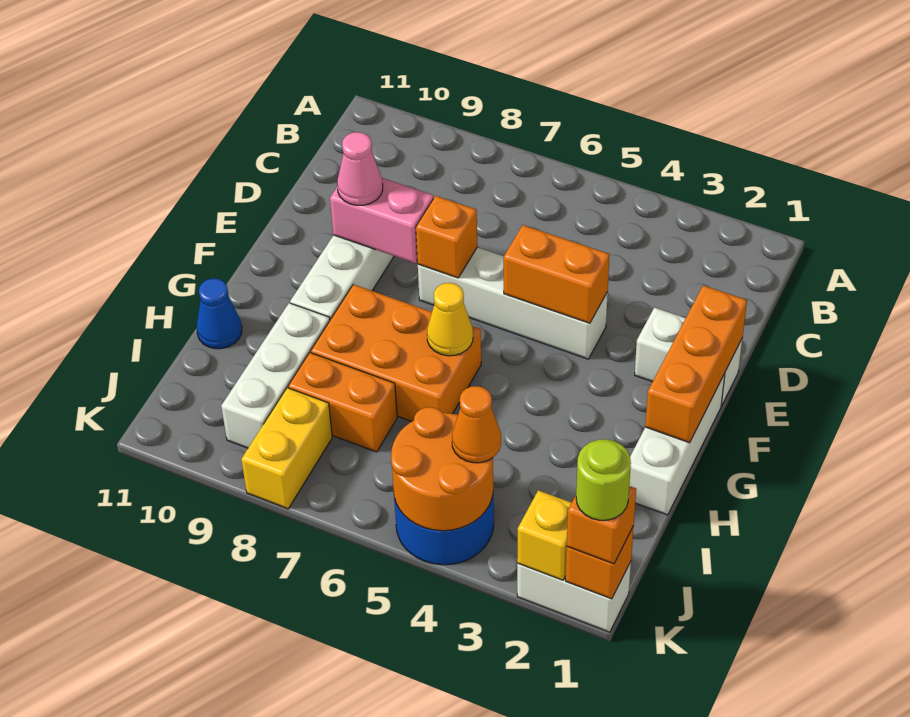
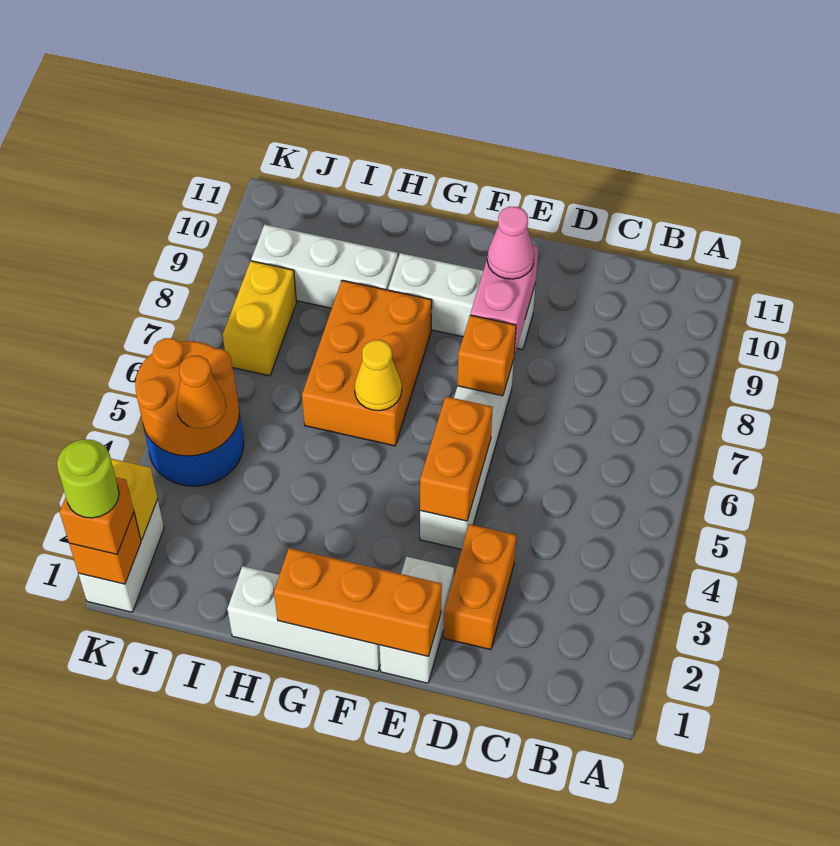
blue cone H11 level 1 -> none
orange brick I7:I8 level 1 -> orange brick D2:D3 level 1
yellow brick J8:K8 level 1 -> yellow brick J7:J8 level 1

